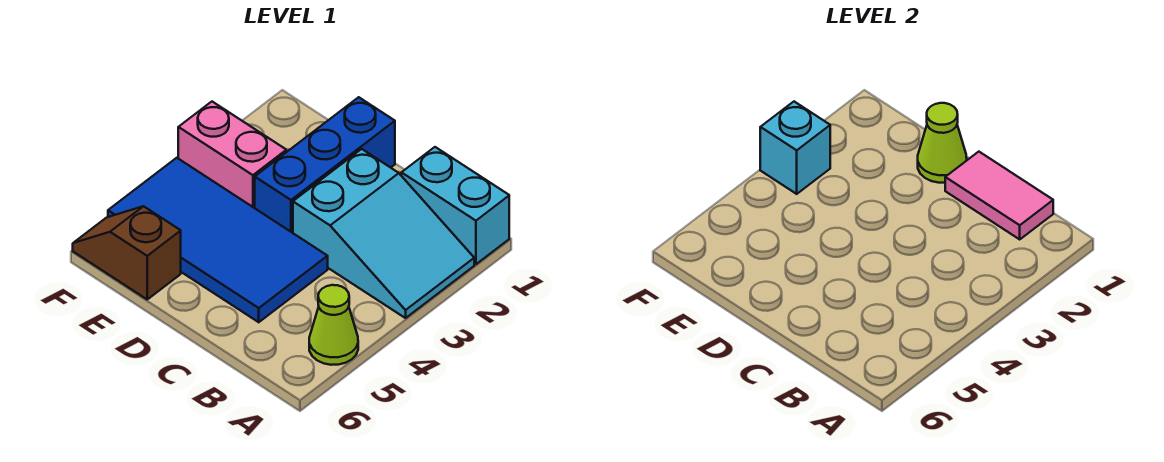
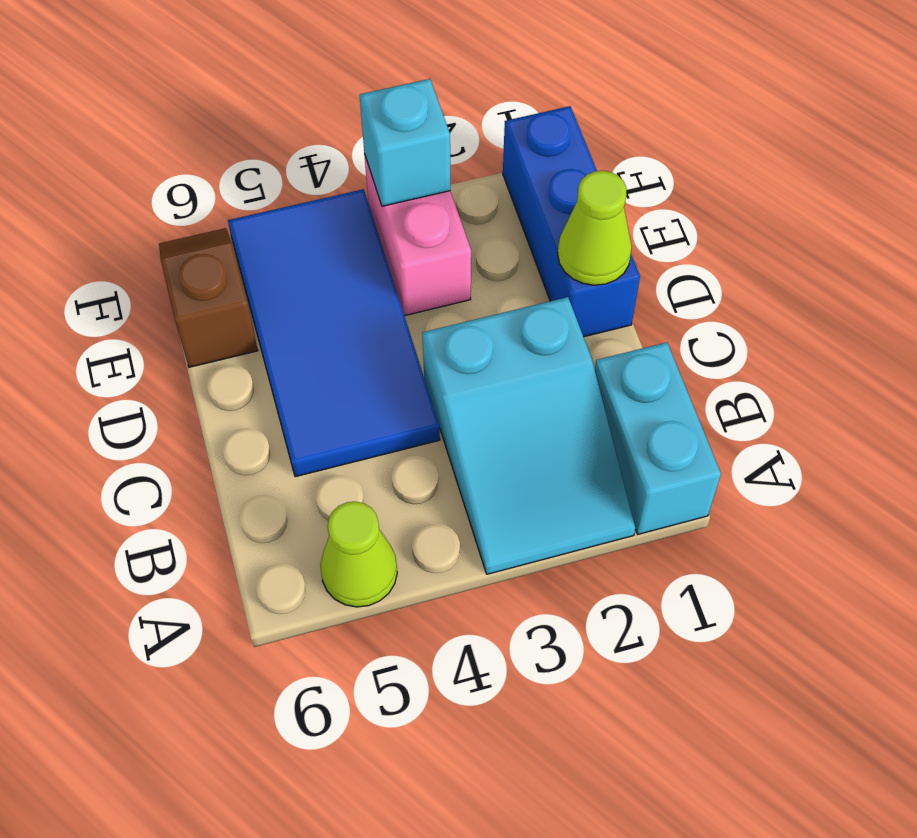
pink tile B1:C1 level 2 -> none
blue brick D1:D3 level 1 -> blue brick D1:F1 level 1

